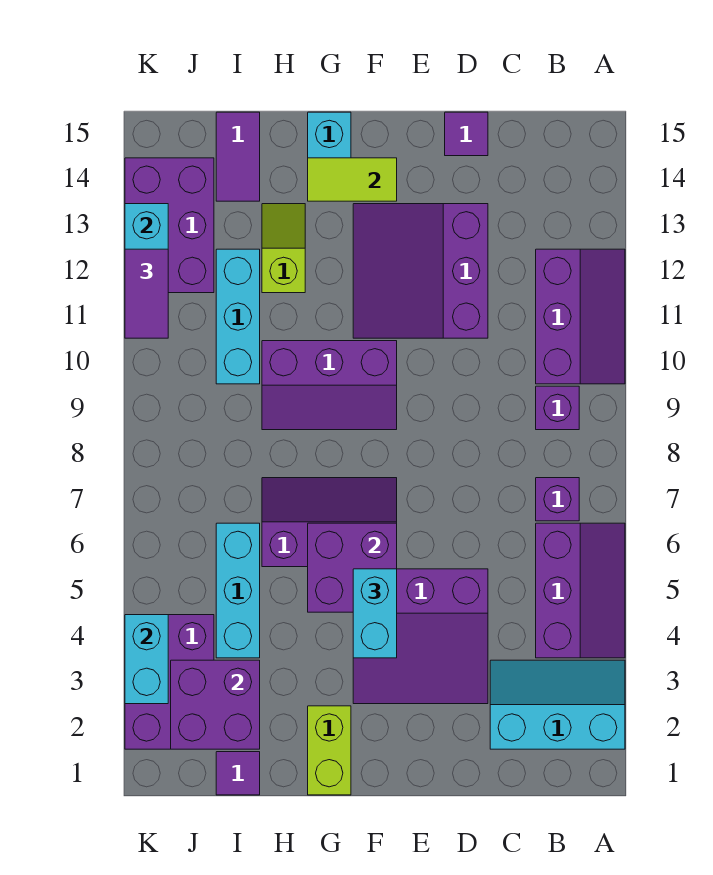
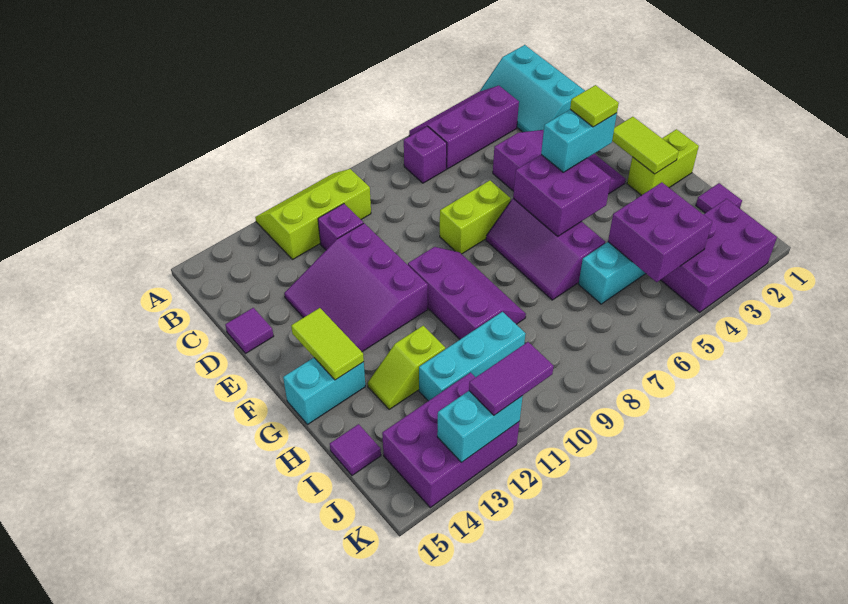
purple slope A10:B12 level 1 top B -> lime slope A10:B12 level 1 top B
purple brick B9 level 1 -> purple brick C11 level 1
purple slope D11:F13 level 1 top D -> purple slope D11:F13 level 1 top 11
none -> lime brick E7:E8 level 1
none -> lime tile F2:G2 level 2
none -> lime tile F4 level 4
purple brick I2:J3 level 2 -> purple brick I4:J5 level 2
purple tile I14:I15 level 1 -> purple tile I15 level 1
cyan brick K3:K4 level 2 -> none

